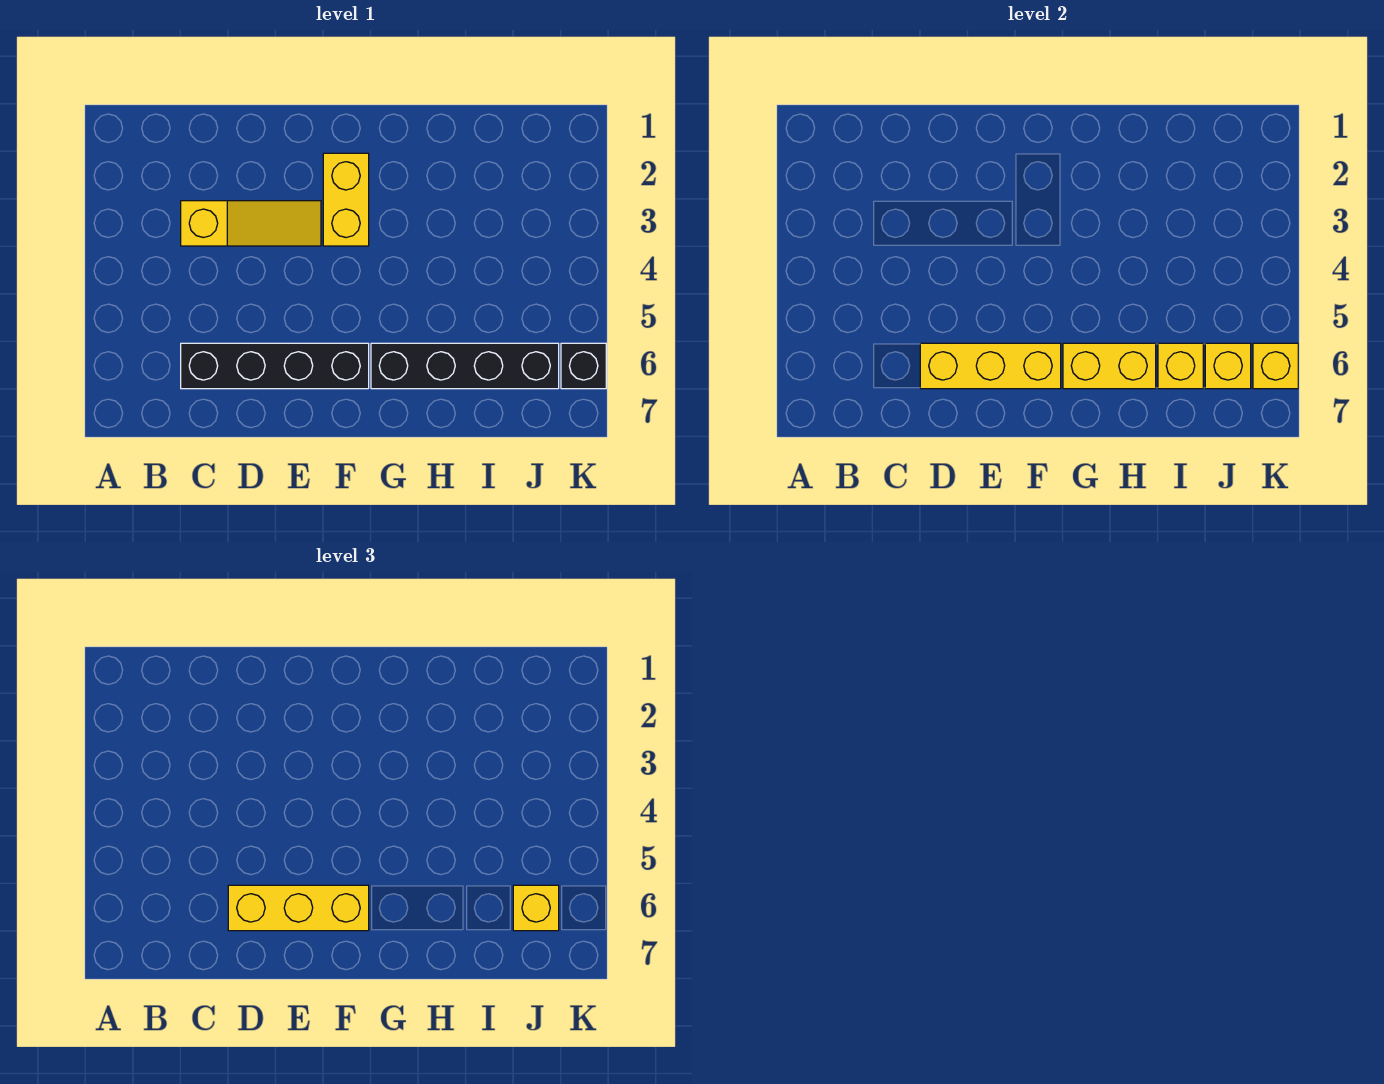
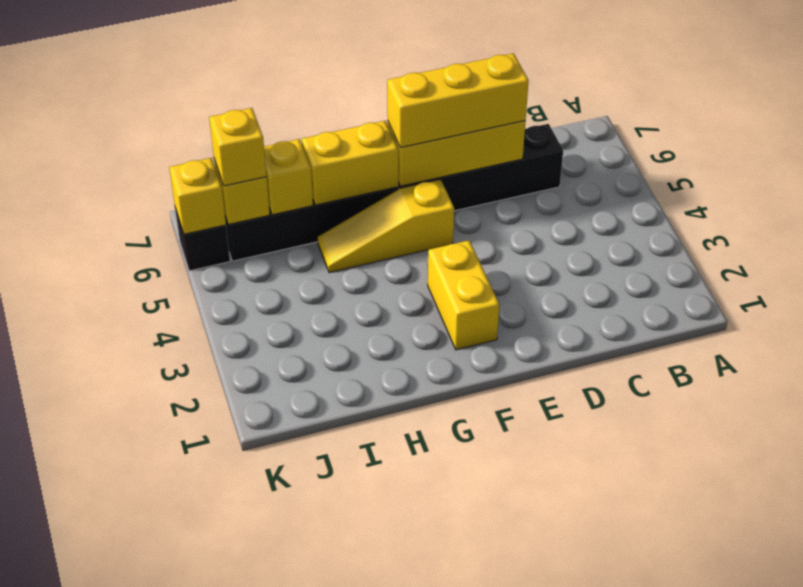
yellow slope C3:E3 level 1 top C -> yellow slope F5:H5 level 1 top F

